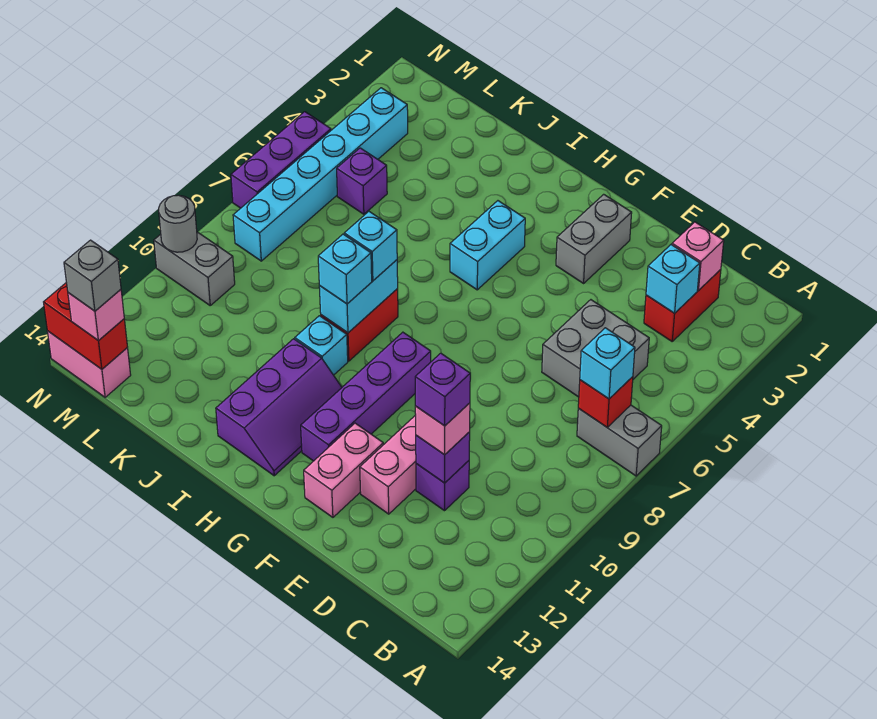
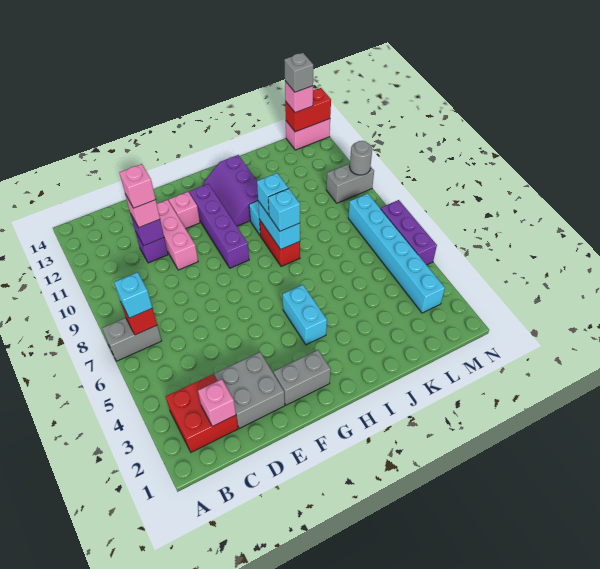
red brick C2:C3 level 1 -> red brick B2:C3 level 1
cyan brick C3 level 2 -> none
grey brick C5:D6 level 1 -> grey brick D2:E3 level 1
purple brick D11 level 4 -> pink brick D11 level 4
grey brick F2:F3 level 1 -> grey brick F2:G2 level 1
pink brick F12:F13 level 1 -> pink brick F12 level 1
purple brick L5 level 1 -> none

